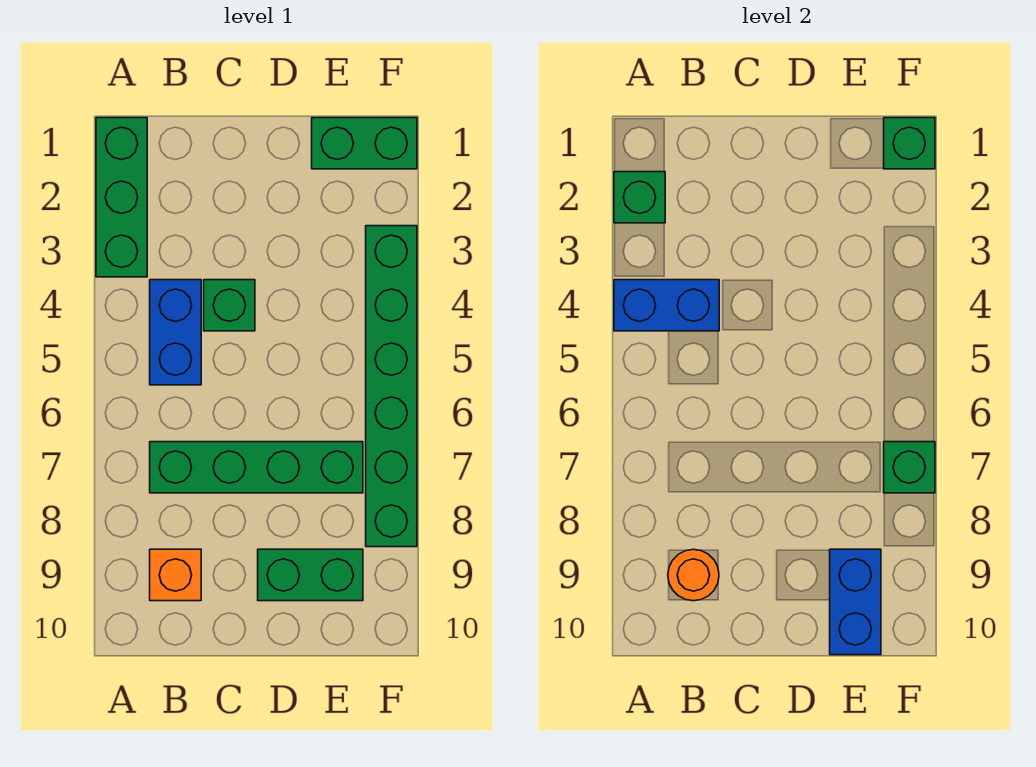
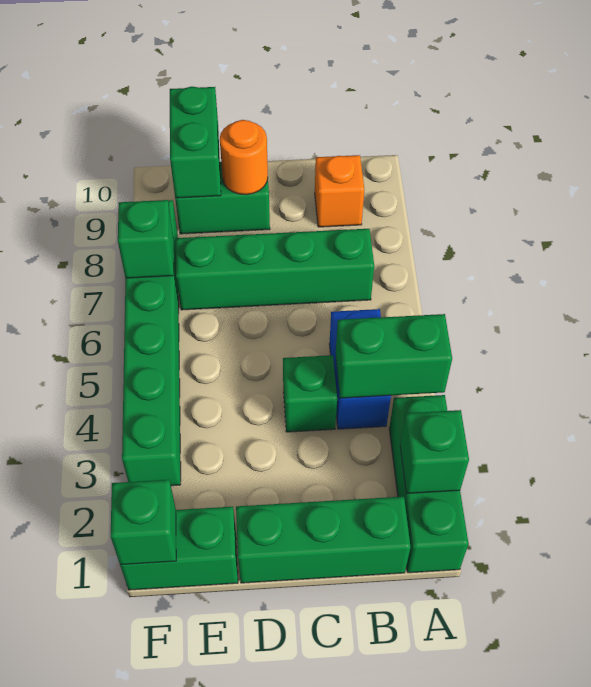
blue brick A4:B4 level 2 -> green brick A4:B4 level 2
none -> green brick B1:D1 level 1
orange round brick B9 level 2 -> orange round brick D9 level 2
blue brick E9:E10 level 2 -> green brick E9:E10 level 2

